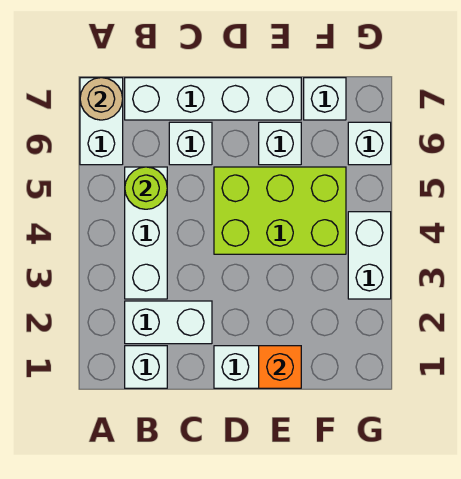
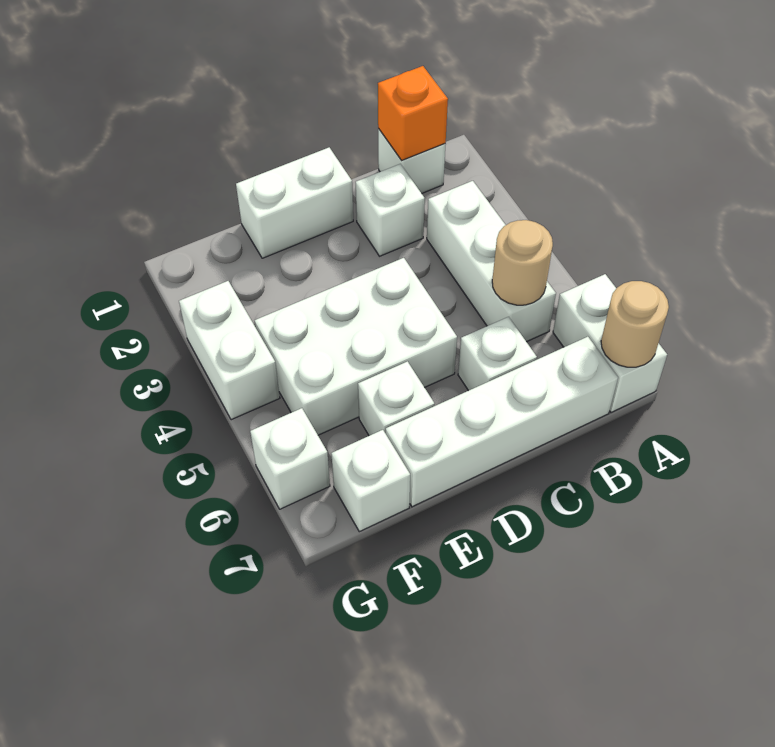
white brick B2:C2 level 1 -> white brick C2 level 1
lime round brick B5 level 2 -> tan round brick B5 level 2
lime brick D4:F5 level 1 -> white brick D4:F5 level 1
orange brick E1 level 2 -> orange brick B1 level 2

